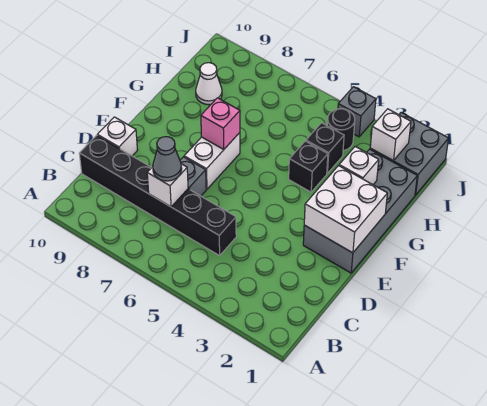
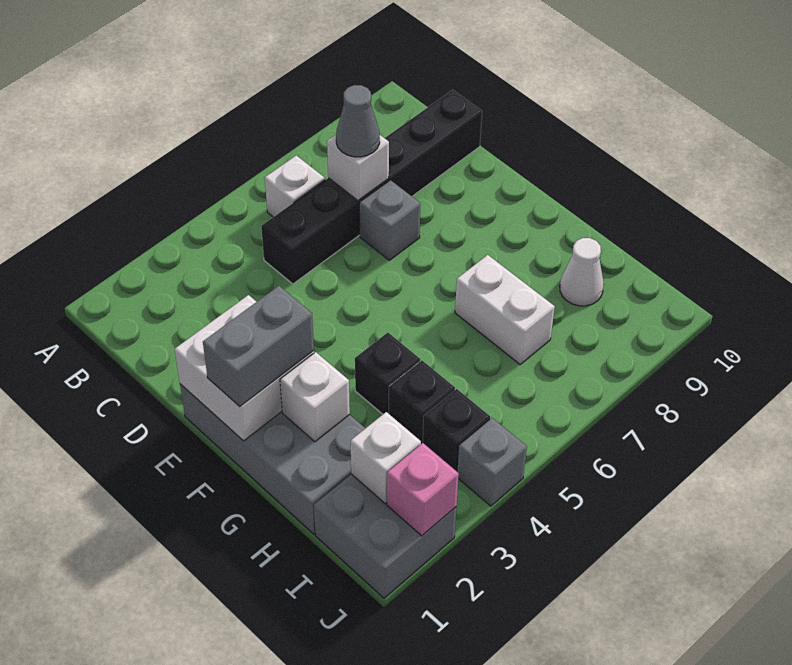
white brick D10 level 1 -> white brick B6 level 1
white brick E7:F7 level 1 -> white brick G7:H7 level 1
none -> grey brick F1:F2 level 3
pink brick F7 level 2 -> pink brick J2 level 2
black round brick I4 level 1 -> black brick I4 level 1

